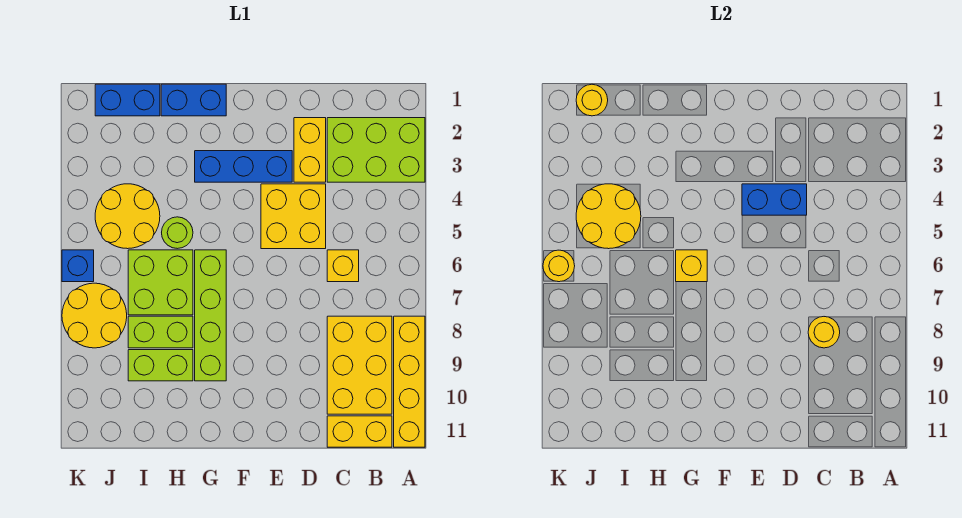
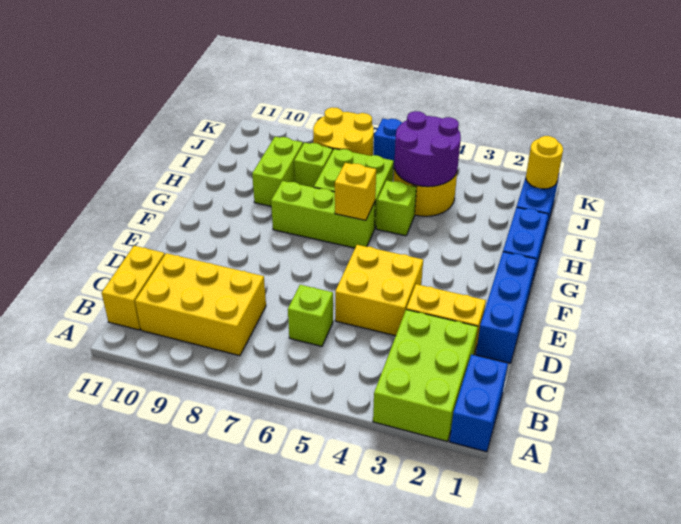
yellow brick A8:A11 level 1 -> none
yellow brick C6 level 1 -> lime brick C6 level 1
yellow round brick C8 level 2 -> none
blue brick D4:E4 level 2 -> blue brick A1:B1 level 1
blue brick E3:G3 level 1 -> blue brick D1:F1 level 1
lime brick G6:G9 level 1 -> lime brick G6:G8 level 1
lime round brick H5 level 1 -> lime brick H5 level 1
lime brick H8:I8 level 1 -> lime brick I8 level 1
yellow round brick I4:J5 level 2 -> purple round brick I4:J5 level 2
yellow round brick K6 level 2 -> none

